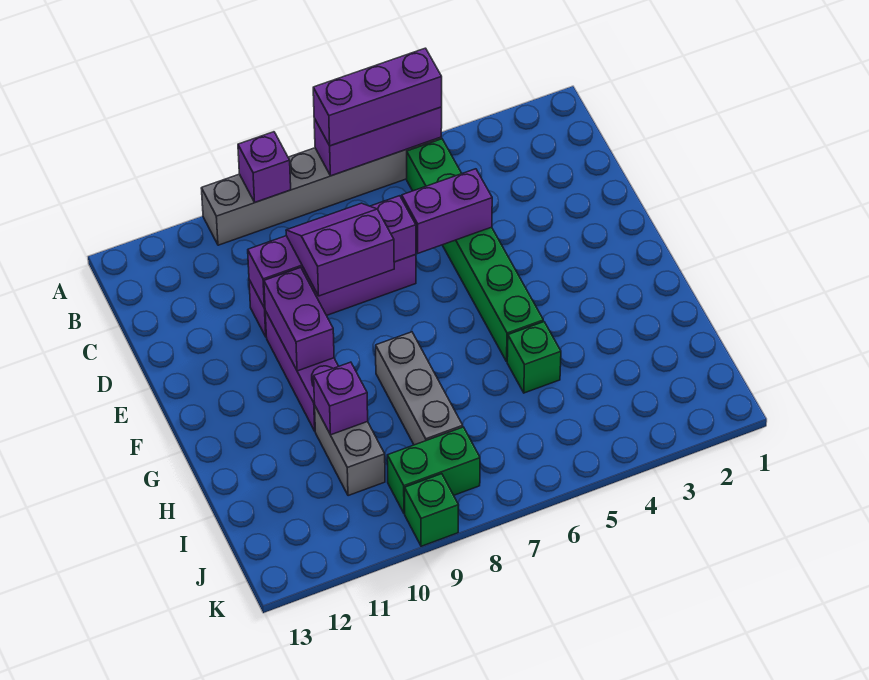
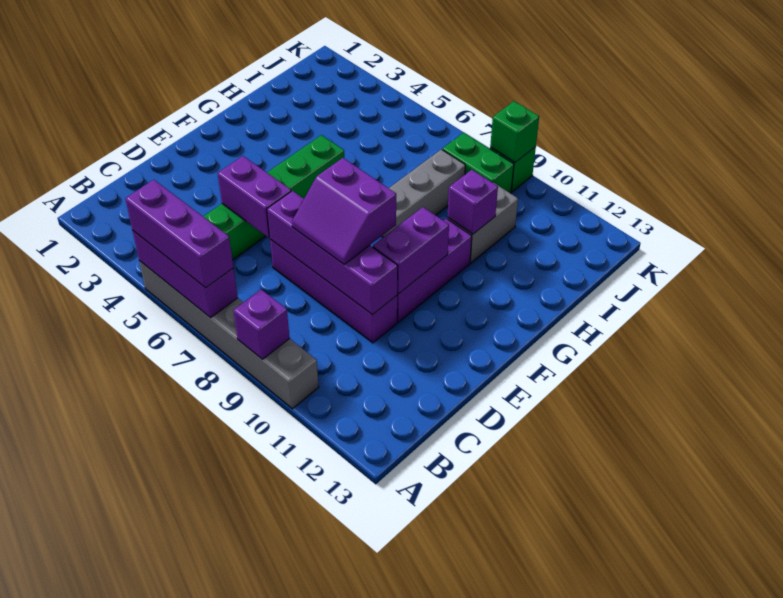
green brick H5 level 1 -> green brick K9 level 2

